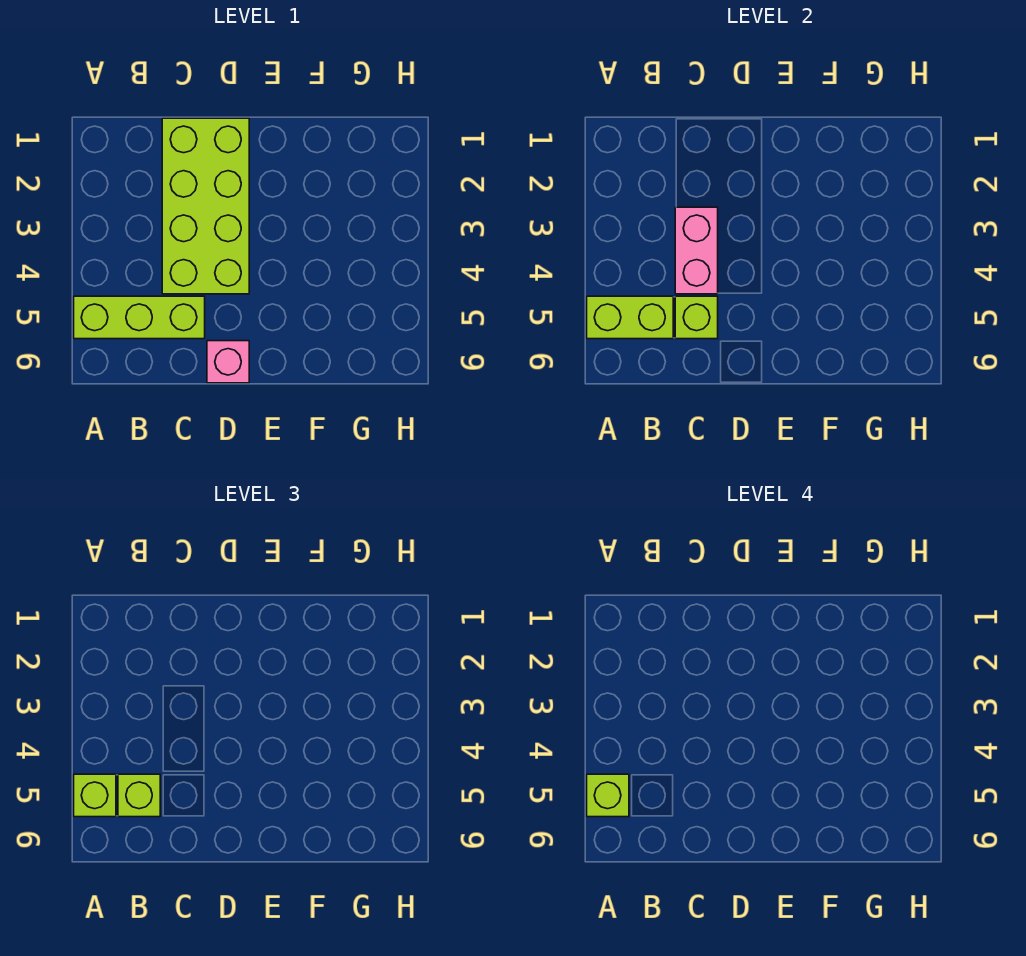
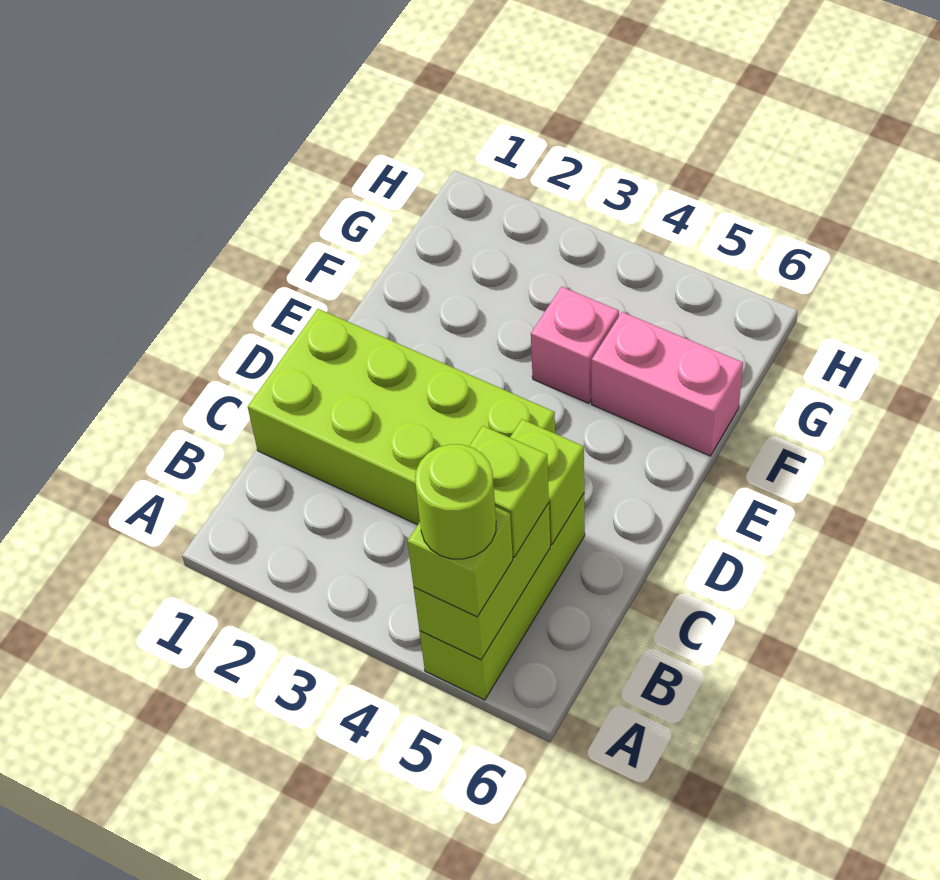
lime brick A5 level 4 -> lime round brick A5 level 4
pink brick C3:C4 level 2 -> pink brick F5:F6 level 1
pink brick D6 level 1 -> pink brick F4 level 1

